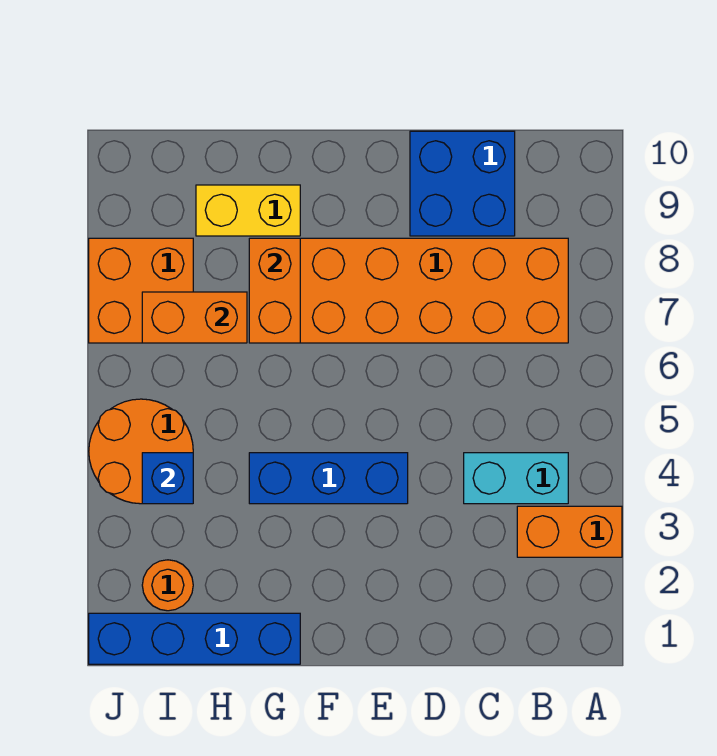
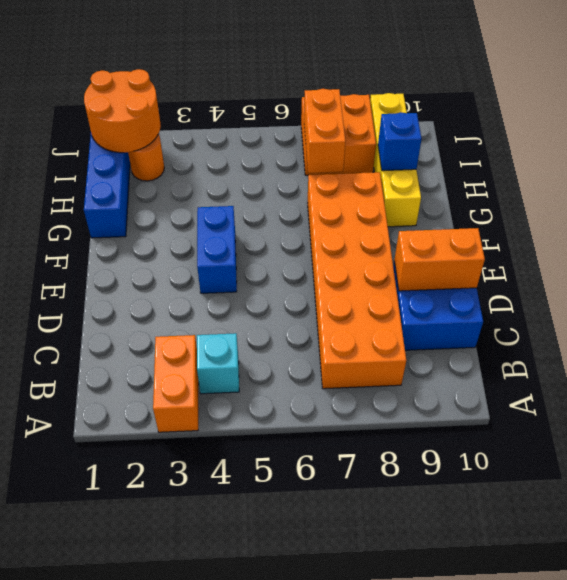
cyan brick B4:C4 level 1 -> cyan brick B4 level 1
blue brick E4:G4 level 1 -> blue brick E4:F4 level 1
orange brick G7:G8 level 2 -> orange brick D9:D10 level 2
yellow brick G9:H9 level 1 -> yellow brick G9:J9 level 1
orange round brick I4:J5 level 1 -> orange round brick I1:J2 level 2
blue brick I4 level 2 -> blue brick H9 level 2

